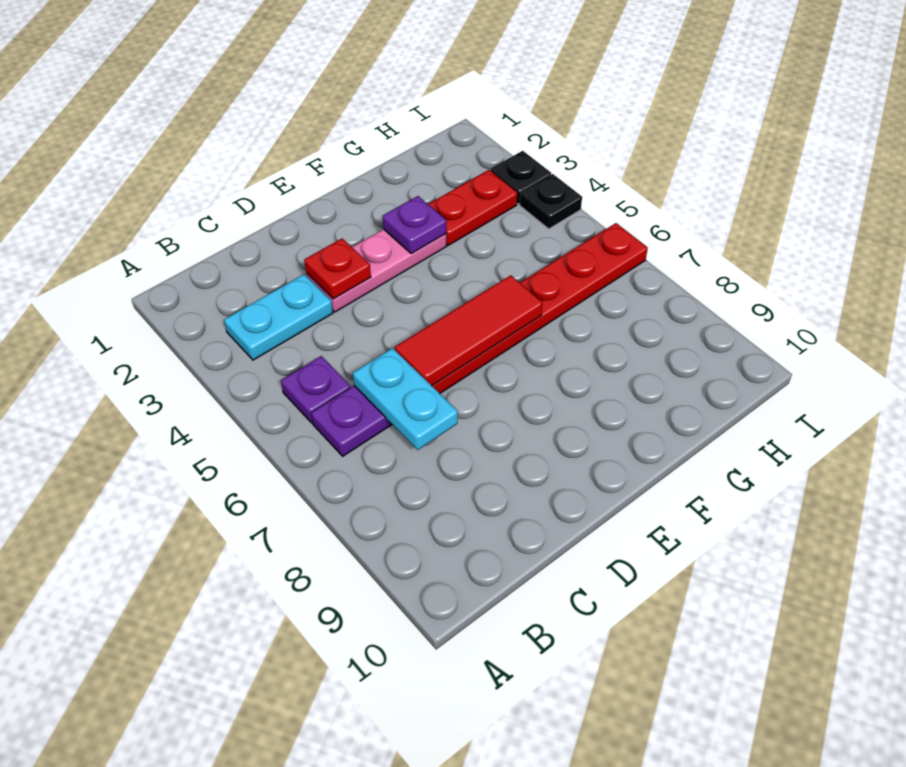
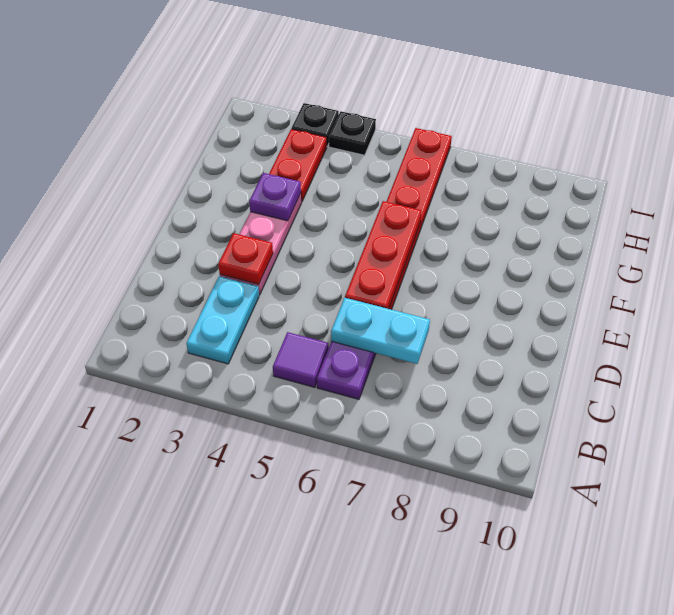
purple plate B5 level 1 -> purple tile B5 level 1
red tile D6:F6 level 2 -> red plate D6:F6 level 2

